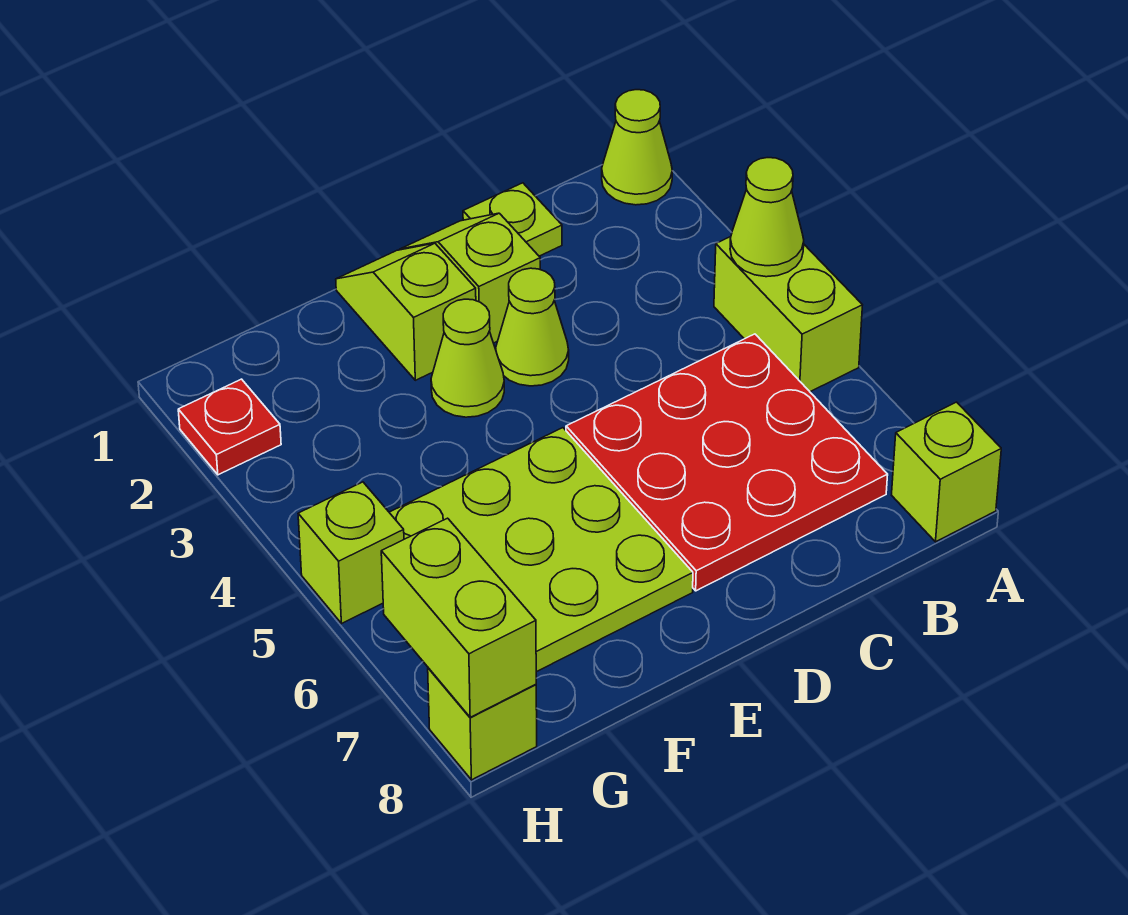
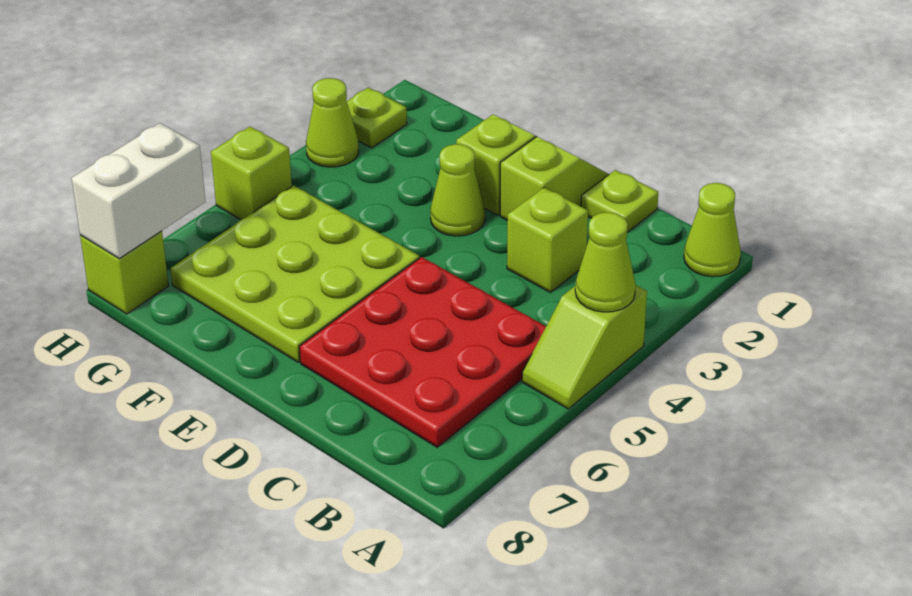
lime brick A4:A5 level 1 -> lime slope A4:A5 level 1 top 4
lime brick A8 level 1 -> lime brick C3 level 1
lime cone D3 level 1 -> lime cone H3 level 1
red plate H2 level 1 -> lime plate H2 level 1
lime brick H7:H8 level 2 -> white brick H7:H8 level 2

